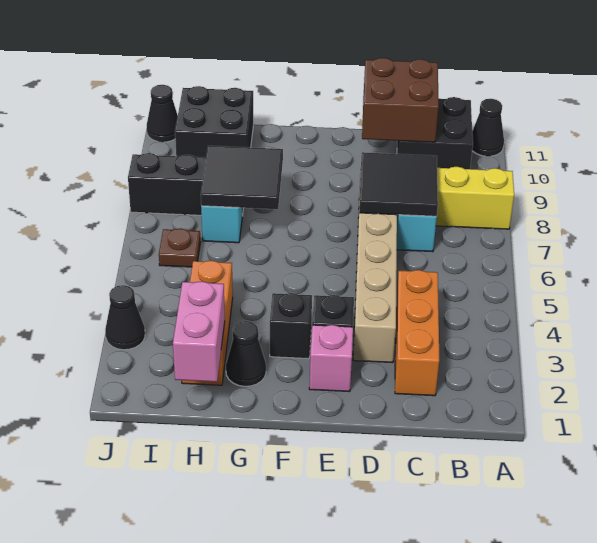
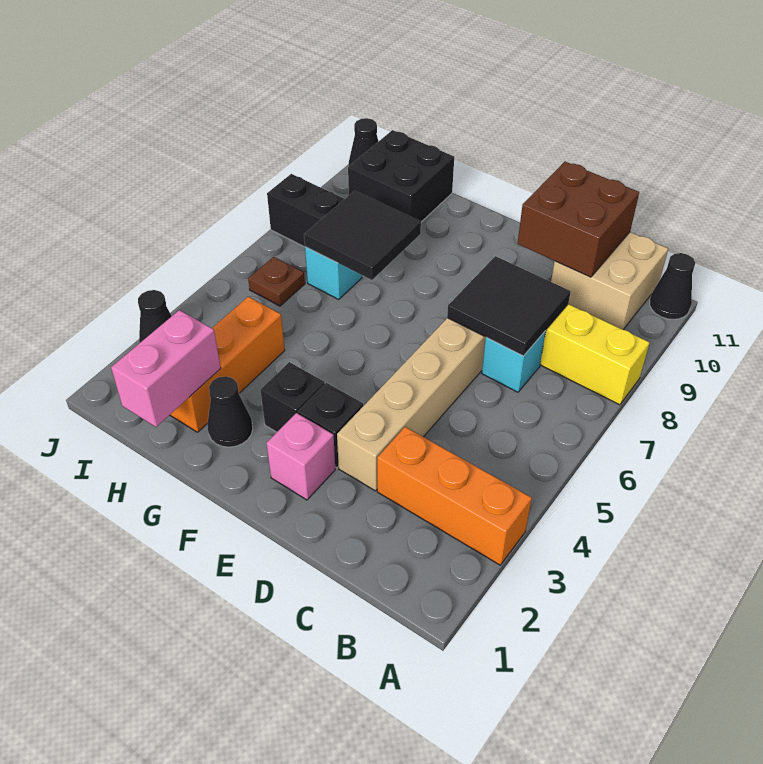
black brick B10:C11 level 1 -> tan brick B10:C11 level 1
orange brick C2:C4 level 1 -> orange brick A3:C3 level 1

